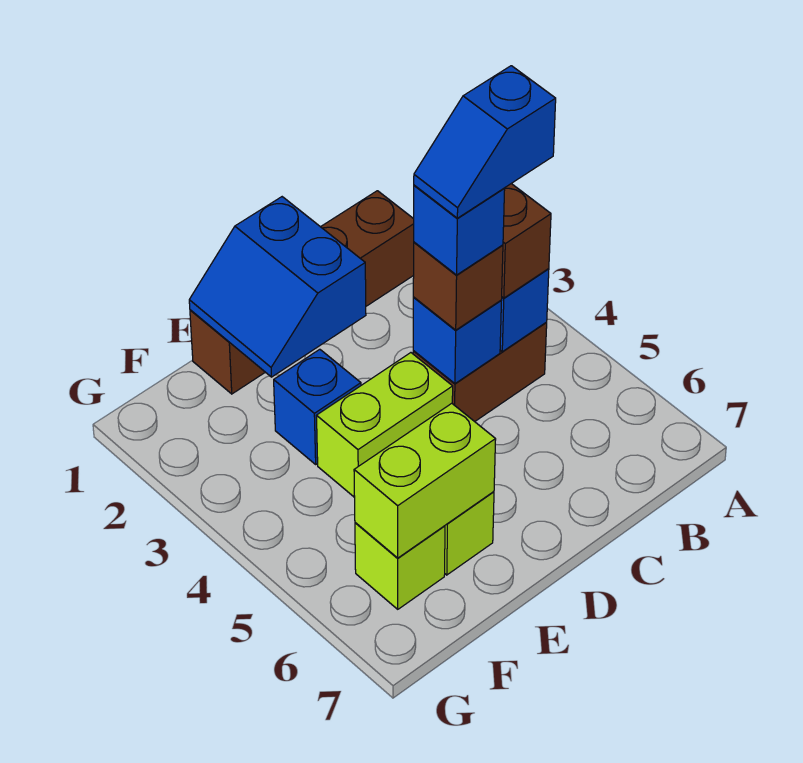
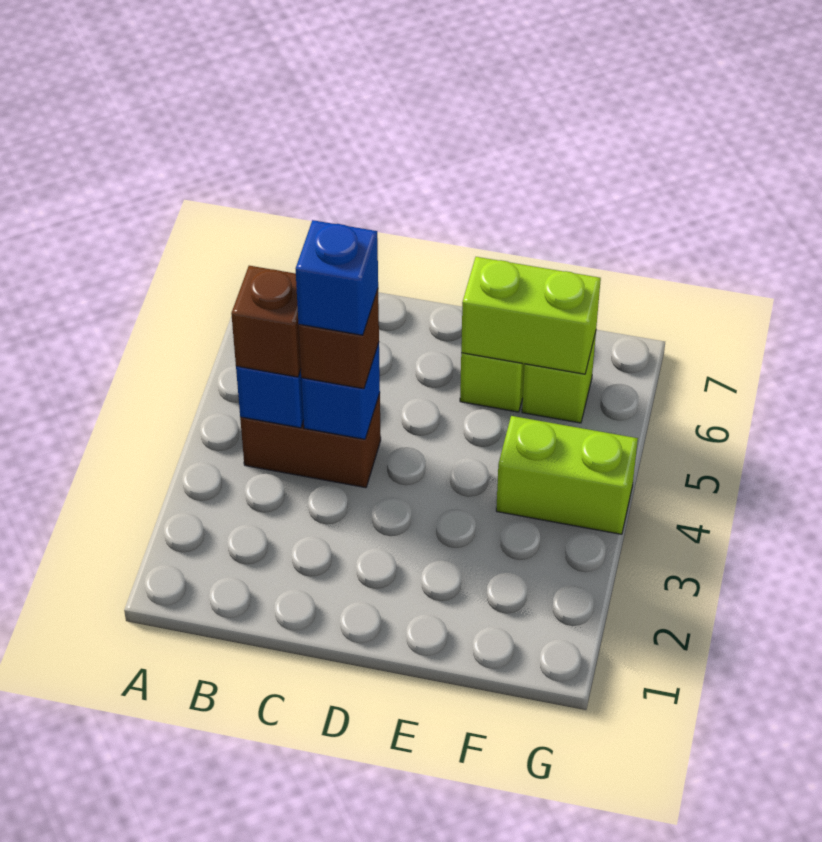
brown brick B1:E1 level 1 -> none
blue slope B4:C4 level 5 top B -> none
blue slope D1:E2 level 2 top D -> none
lime brick D4:E4 level 1 -> lime brick F4:G4 level 1
blue brick E3 level 1 -> none

